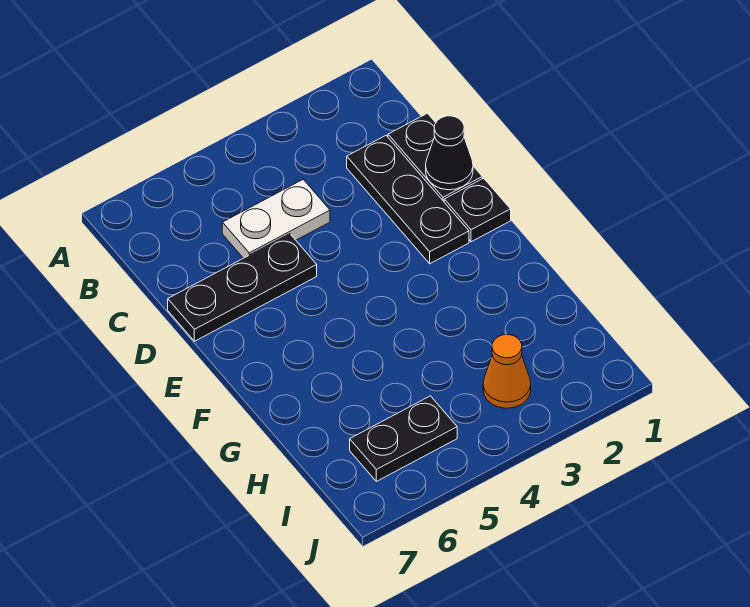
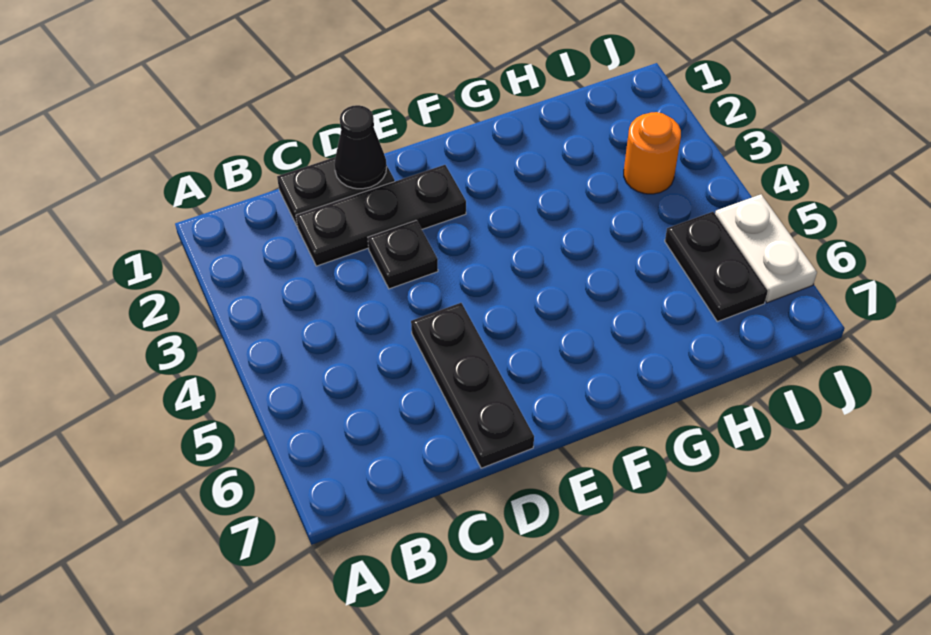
white plate C4:C5 level 1 -> white plate J5:J6 level 1
black plate E1 level 1 -> black plate D3 level 1
orange cone I3 level 1 -> orange round brick I3 level 1

